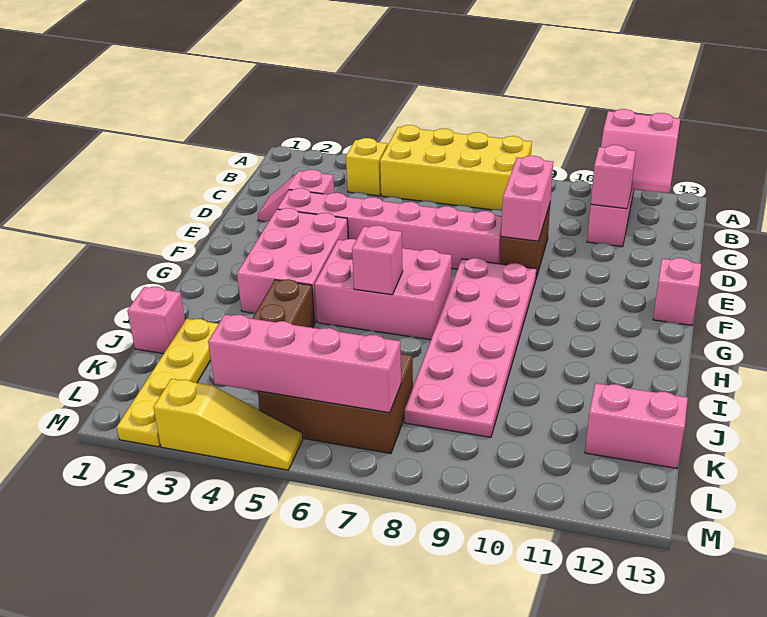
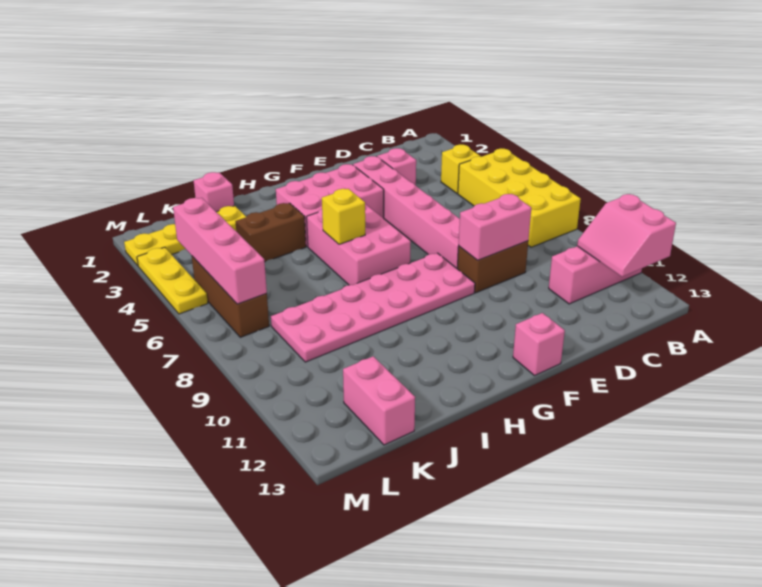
pink brick C11 level 2 -> none
pink brick H6 level 2 -> yellow brick H6 level 2
brown brick K5:L7 level 1 -> brown brick L5:L7 level 1
yellow slope M3:M5 level 1 top 3 -> yellow plate M3:M5 level 1

